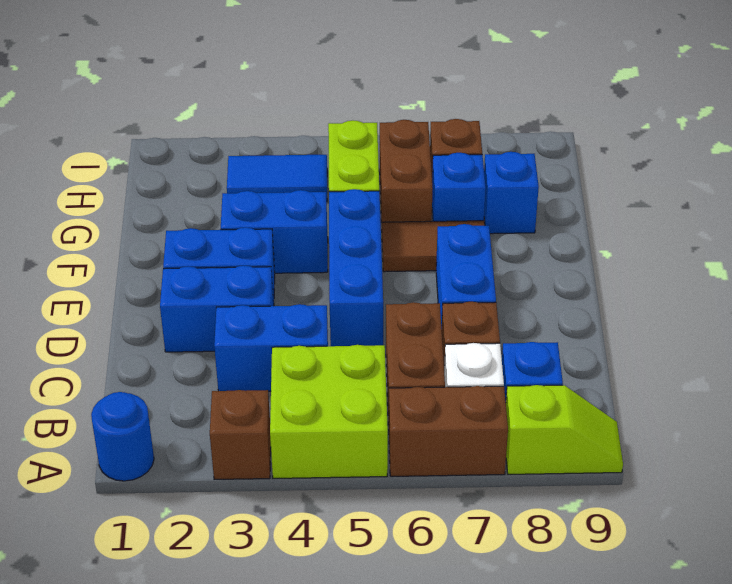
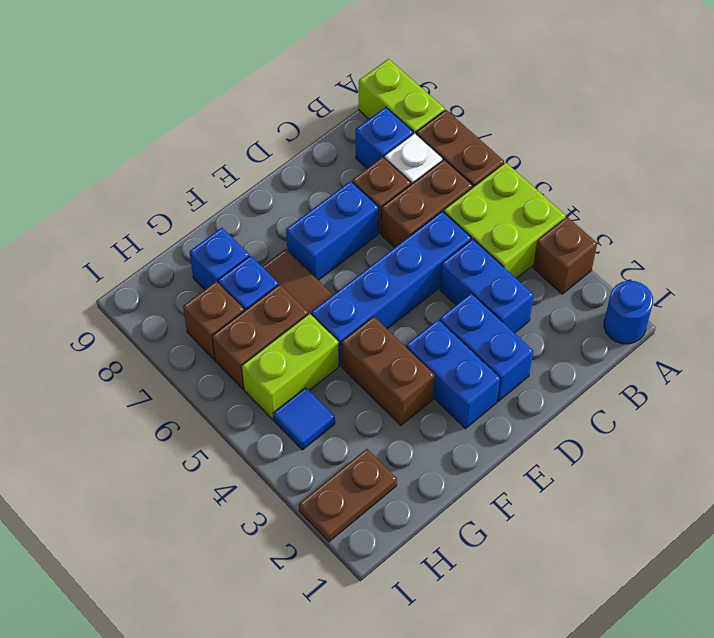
lime slope A8:A9 level 1 top 8 -> lime brick A8:A9 level 1
blue brick D5:F5 level 1 -> blue brick C5:F5 level 1
blue brick F3:F4 level 1 -> brown brick F3:F4 level 1
none -> brown plate H2:I2 level 1
blue tile H3:H4 level 1 -> blue tile H4 level 1

